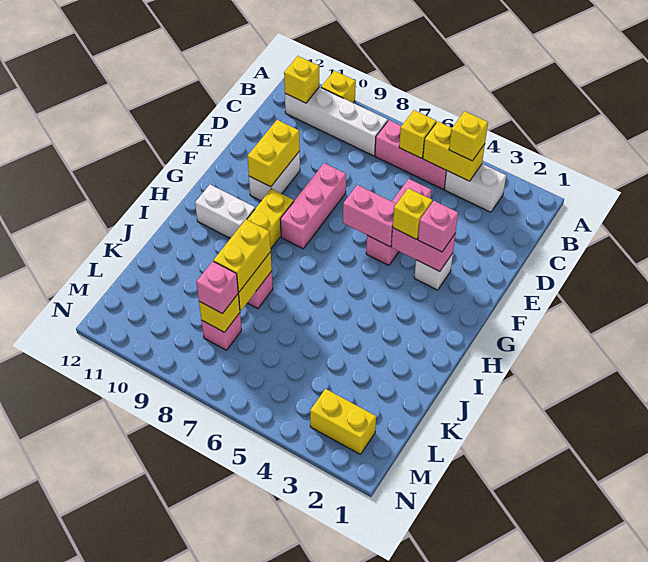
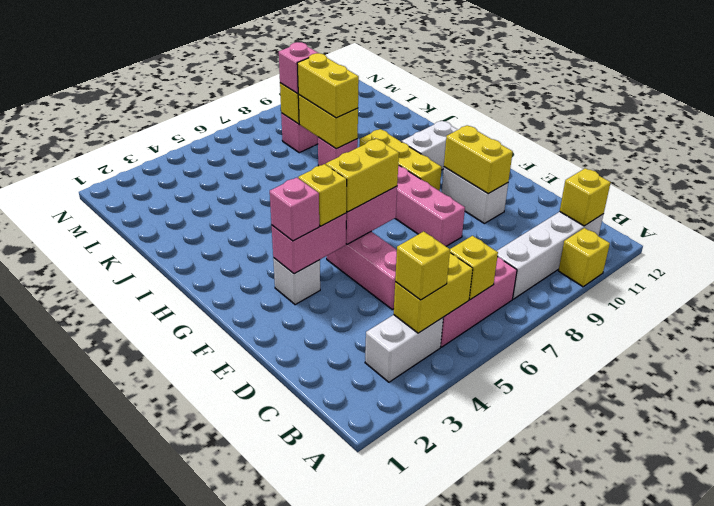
yellow brick M2:M3 level 1 -> yellow brick F5:F6 level 3

